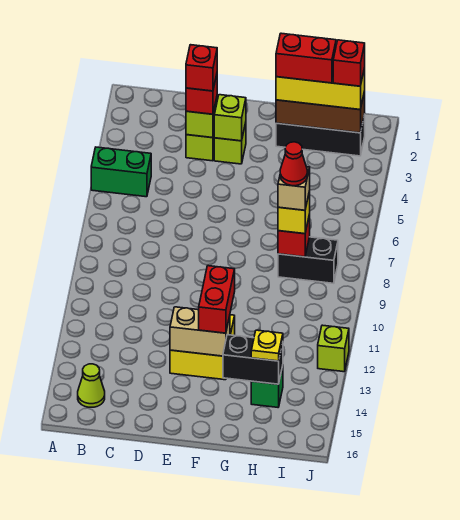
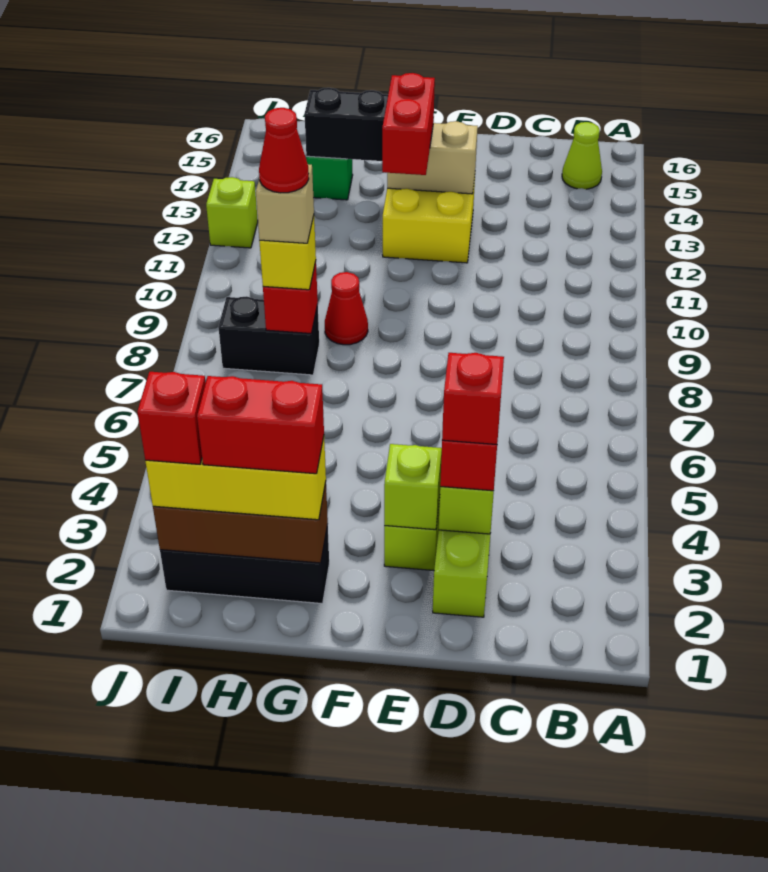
green brick A5:B5 level 1 -> none
none -> red cone G9 level 1
yellow plate H14 level 3 -> none

